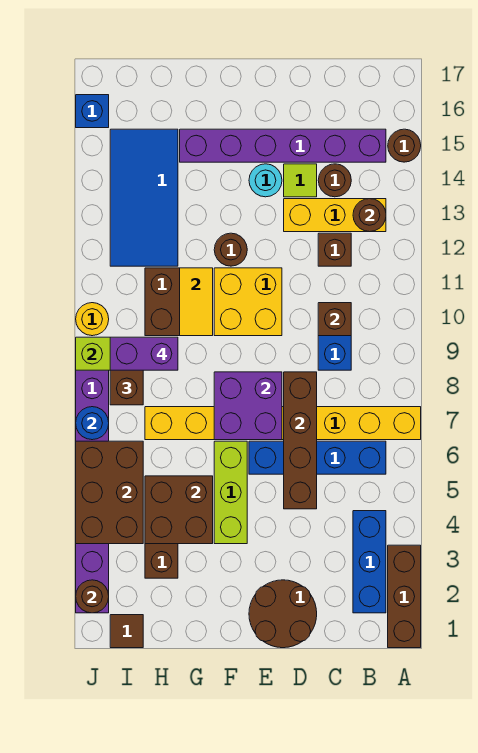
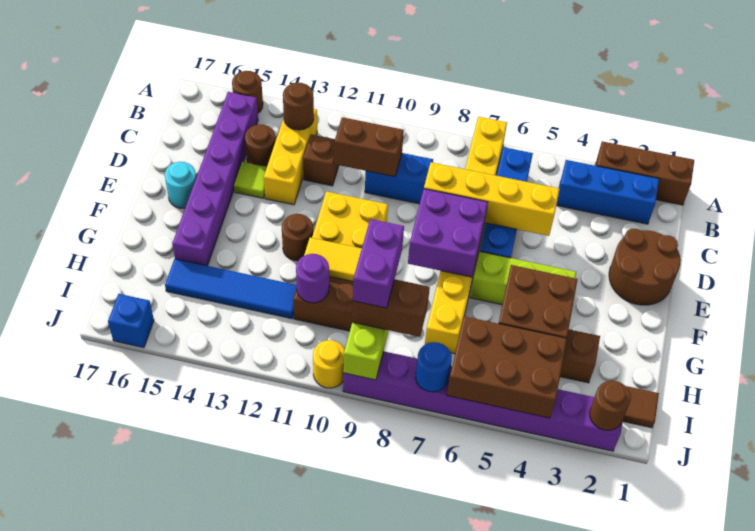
brown brick C10 level 2 -> brown brick C10:C11 level 2
brown brick D5:D8 level 2 -> yellow brick D5:D8 level 2
cyan round brick E14 level 1 -> cyan round brick E16 level 1
none -> purple round brick H11 level 2
blue tile H12:I15 level 1 -> blue tile H12:H15 level 1

